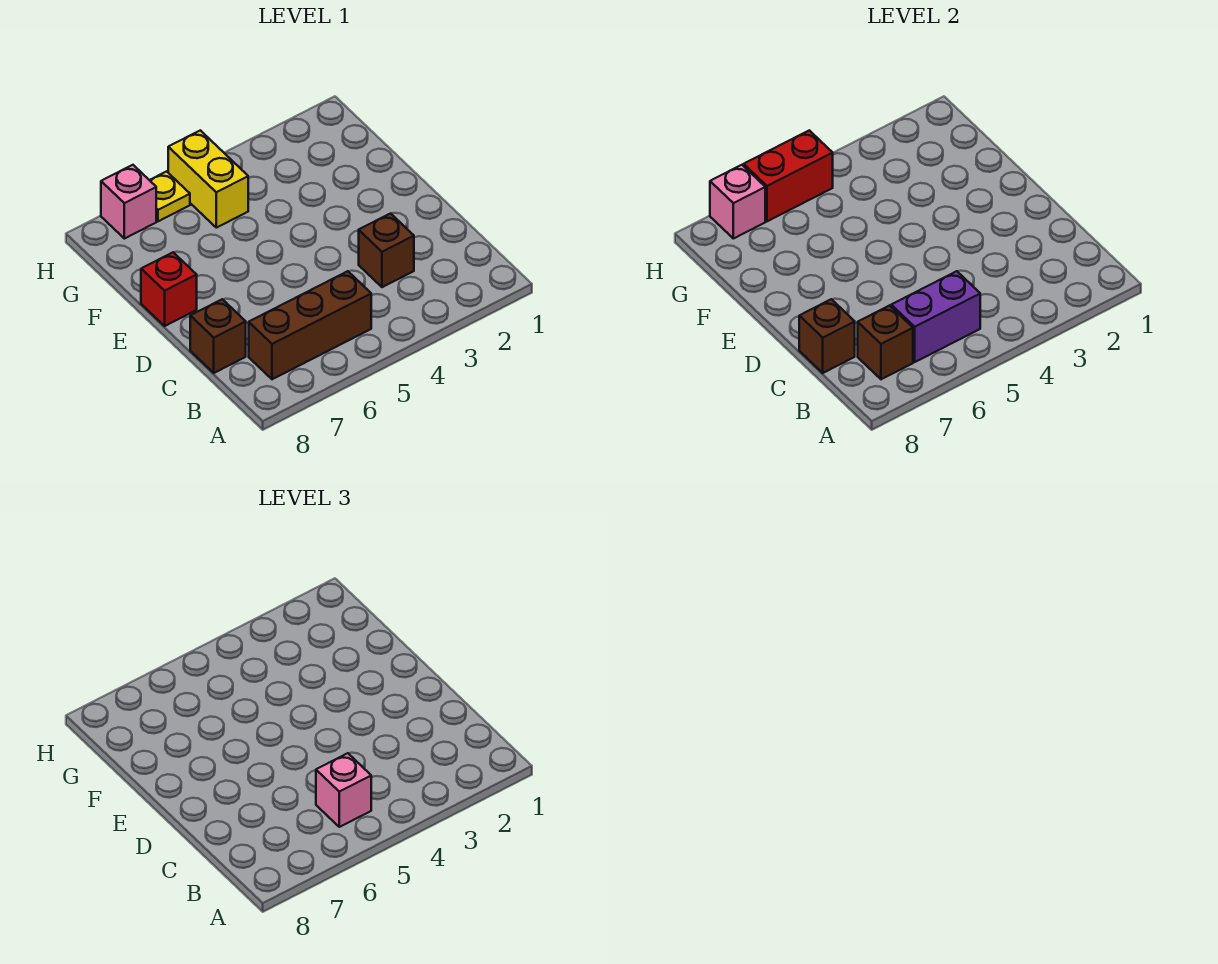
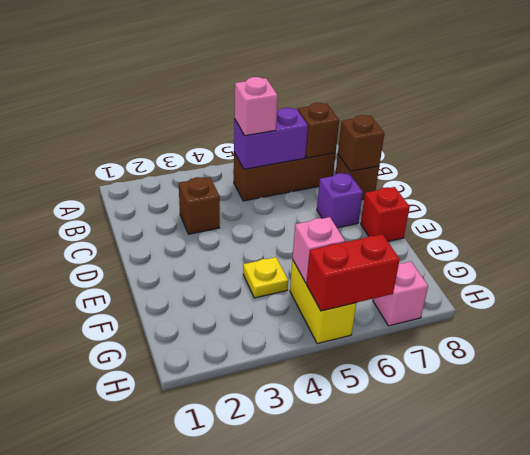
none -> purple brick D7 level 1
yellow plate H6 level 1 -> yellow plate F4 level 1
pink brick H7 level 2 -> pink brick G5 level 2

